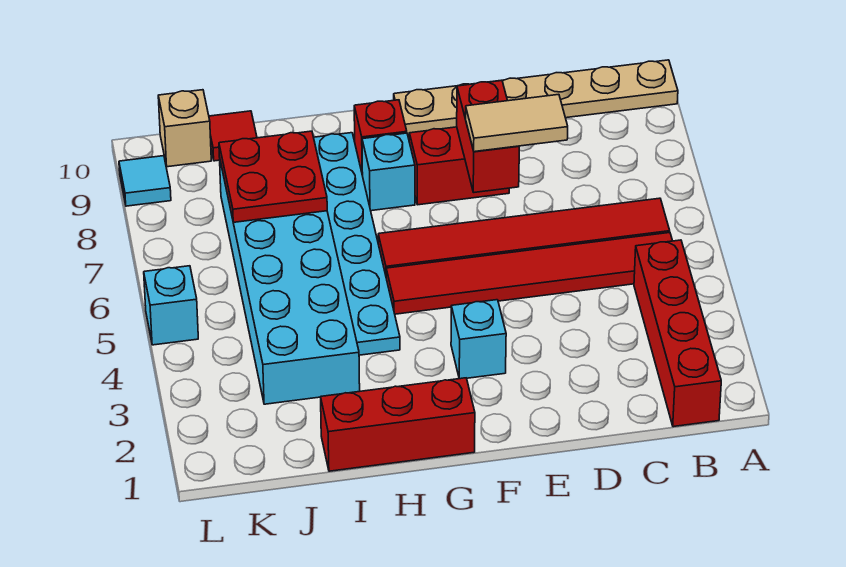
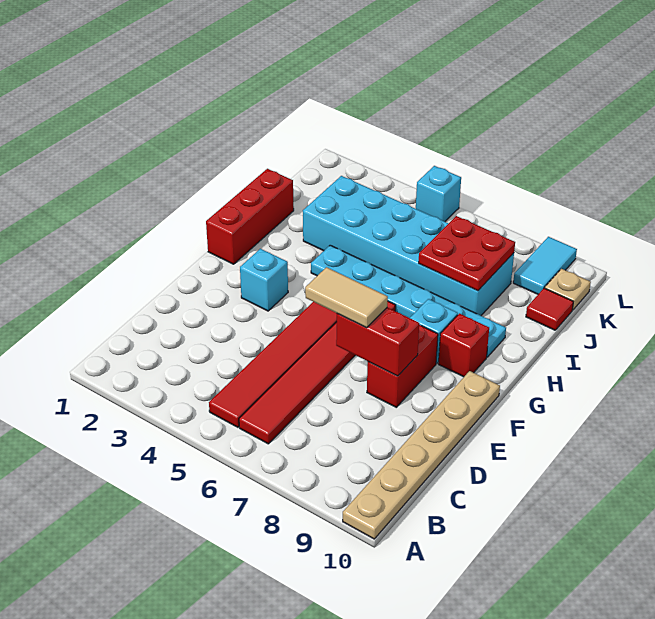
red brick B1:B4 level 1 -> none
tan tile D7:E7 level 3 -> tan tile E6:E7 level 3
tan brick K10 level 1 -> tan plate K10 level 1
cyan tile L9 level 1 -> cyan tile K9:L9 level 1

